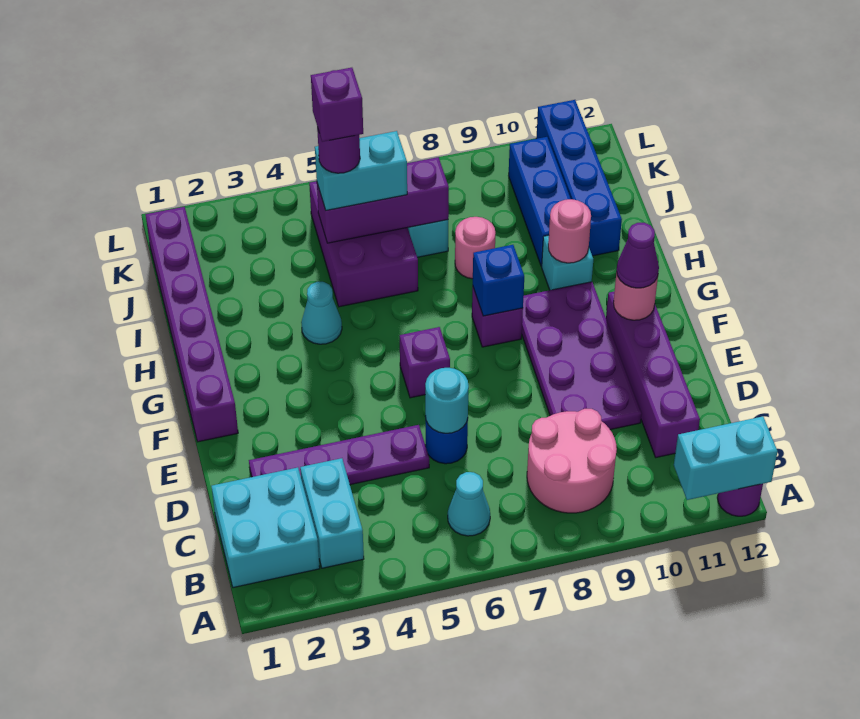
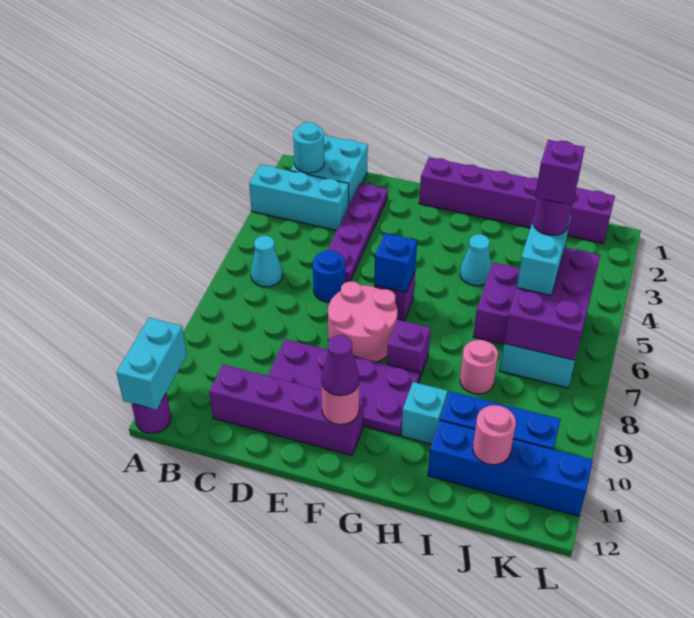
cyan brick B3:C3 level 1 -> cyan brick A3:C3 level 1
pink round brick B8:C9 level 1 -> pink round brick E7:F8 level 1
cyan round brick D6 level 2 -> cyan round brick B2 level 2
blue brick G8 level 2 -> blue brick F6 level 2
pink round brick H10 level 2 -> pink round brick J11 level 2
purple brick J5:J7 level 2 -> purple brick J5:K7 level 2

